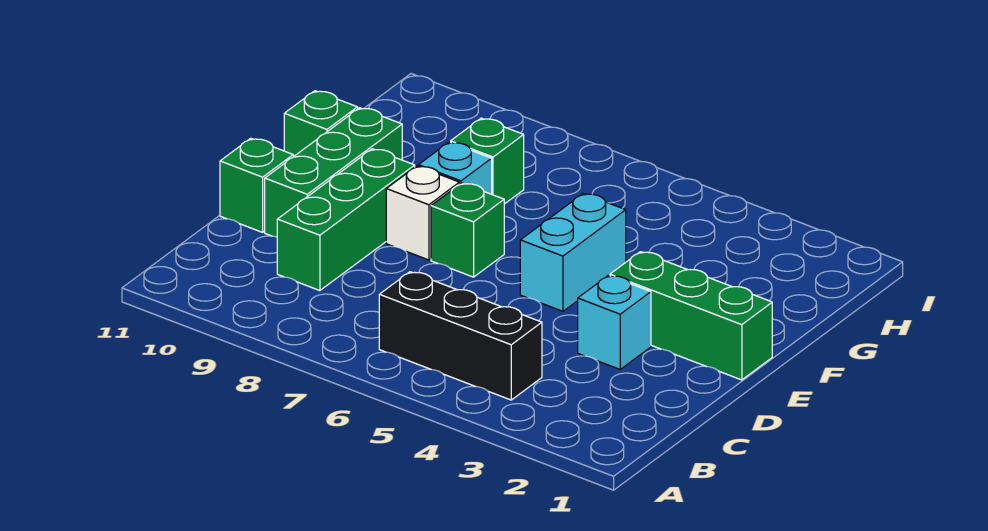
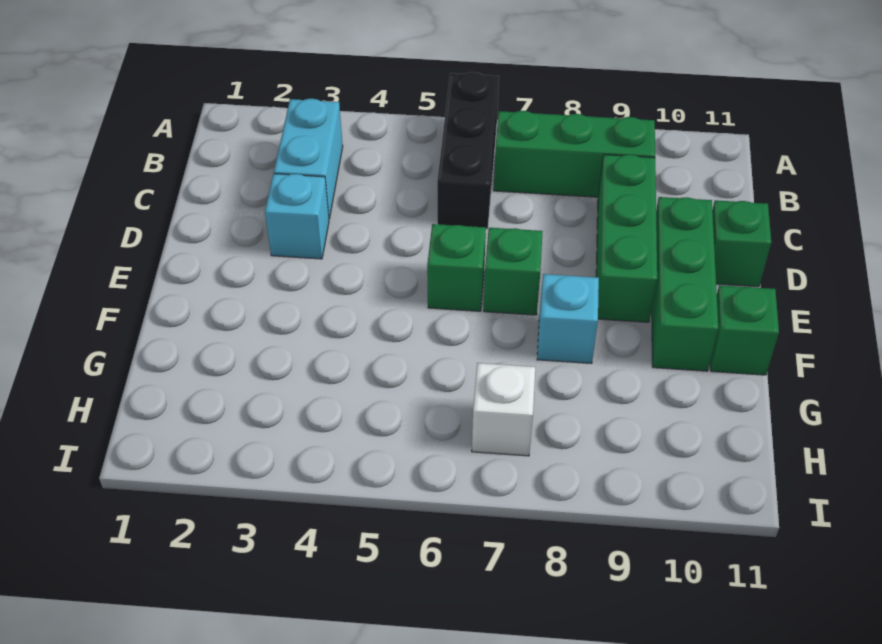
black brick B4:B6 level 1 -> black brick A6:C6 level 1
green brick E1:E3 level 1 -> green brick B7:B9 level 1
cyan brick E5:F5 level 1 -> cyan brick B3:C3 level 1
white brick E8 level 1 -> white brick H7 level 1
green brick G8 level 1 -> green brick E6 level 1

